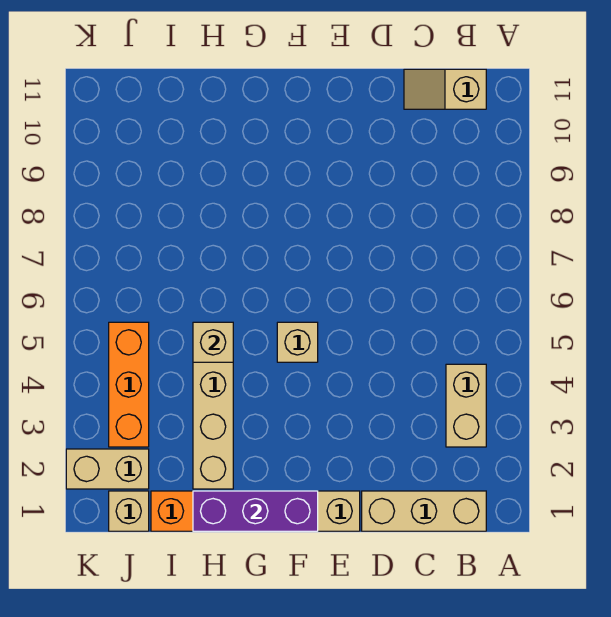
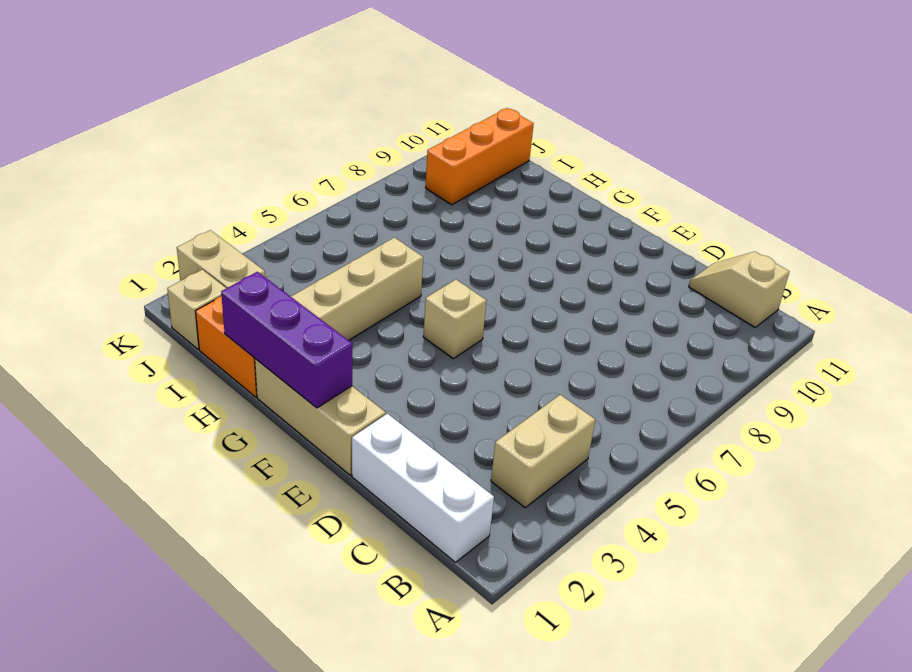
tan brick B1:D1 level 1 -> white brick B1:D1 level 1
tan brick H5 level 2 -> none
orange brick J3:J5 level 1 -> orange brick J9:J11 level 1

